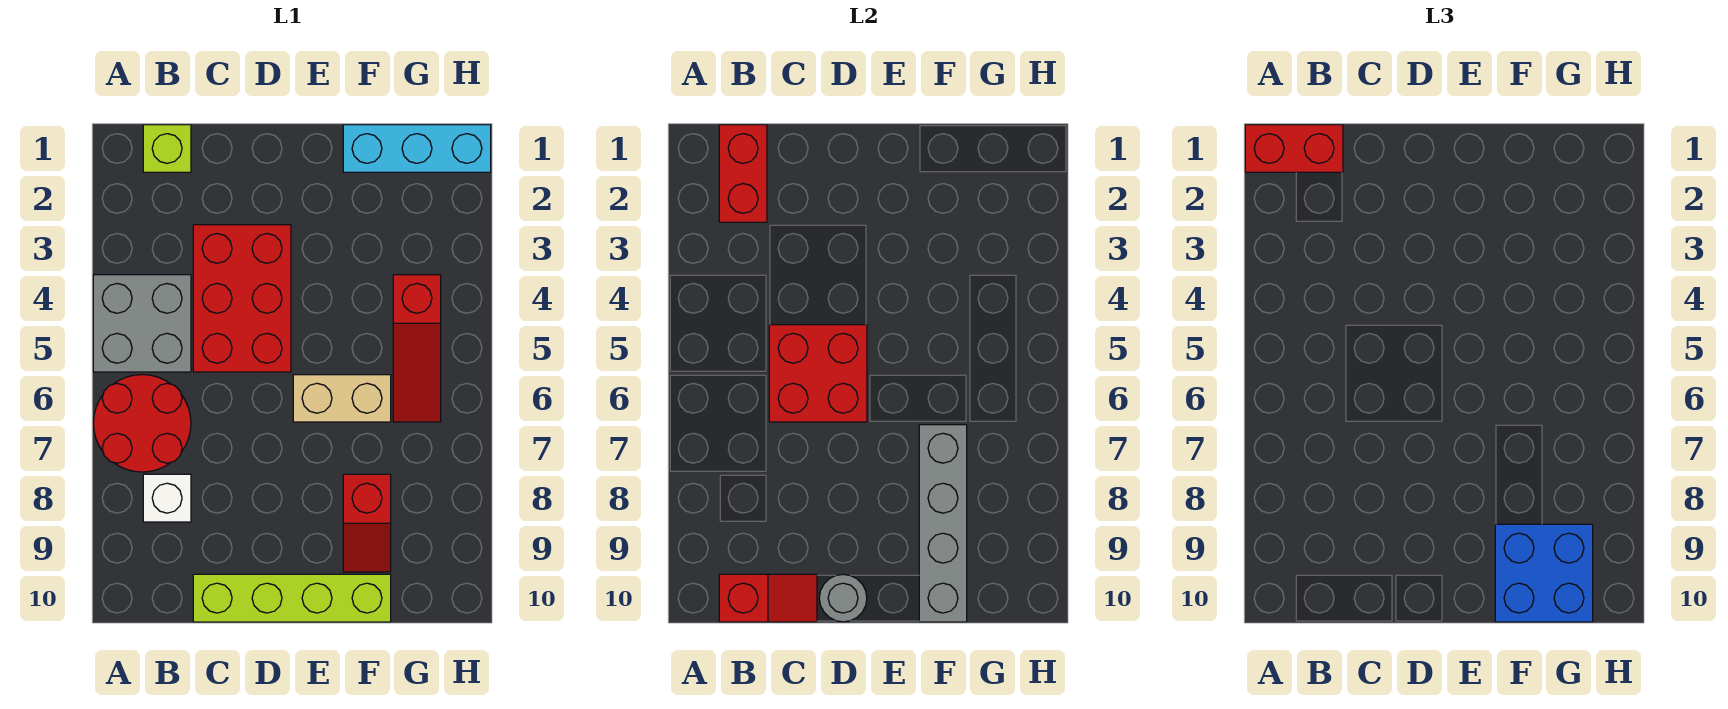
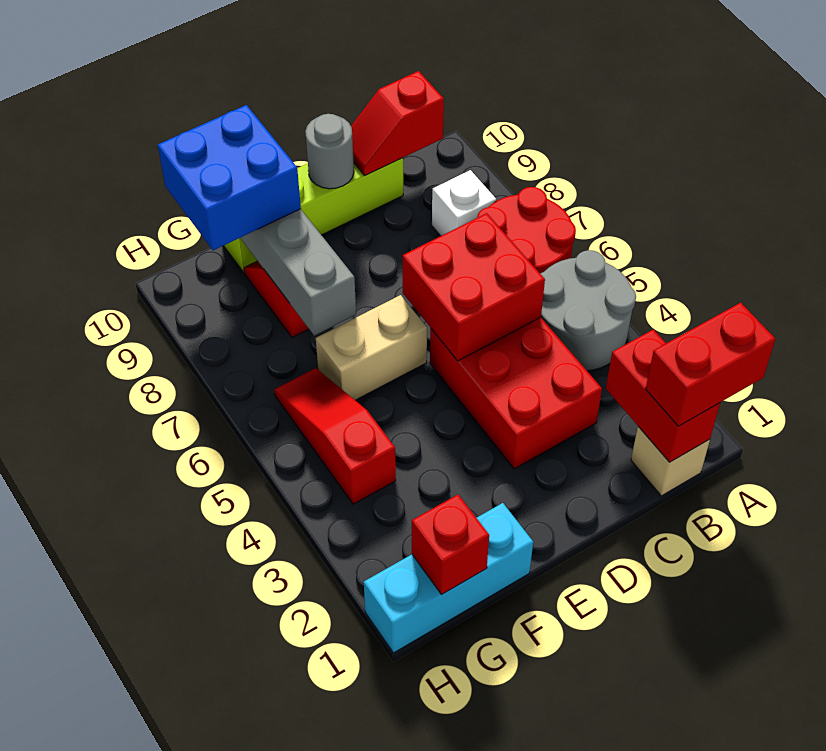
grey brick A4:B5 level 1 -> grey round brick A4:B5 level 1
lime brick B1 level 1 -> tan brick B1 level 1
none -> red brick G1 level 2

